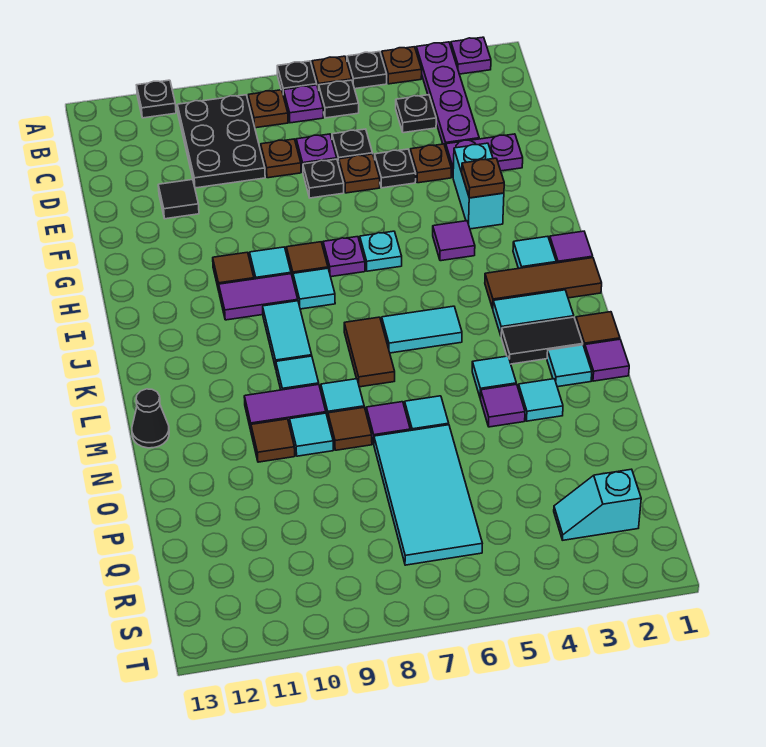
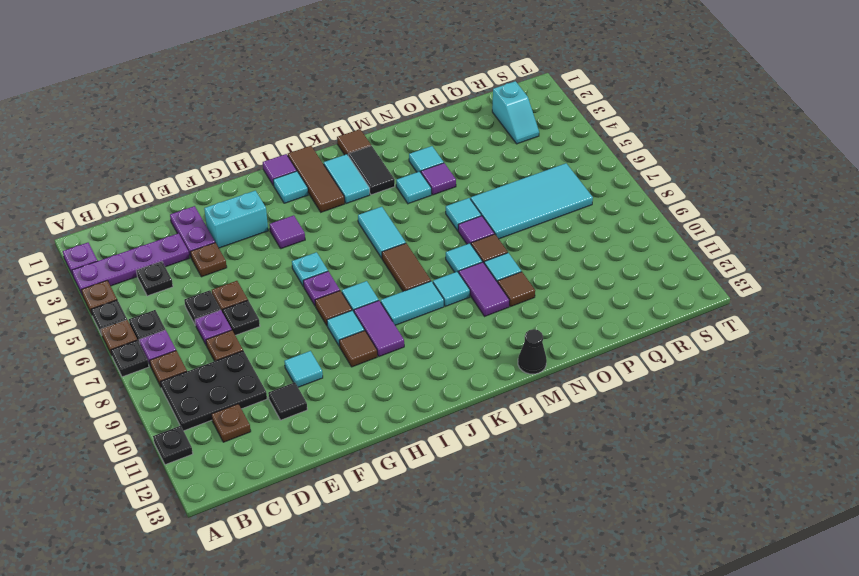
black plate E5 level 1 -> none
brown plate G3 level 2 -> brown plate C11 level 1
brown tile K7:L7 level 1 -> brown tile K7:K8 level 1
purple tile M1 level 1 -> none
cyan tile M2 level 1 -> cyan tile F10 level 1

